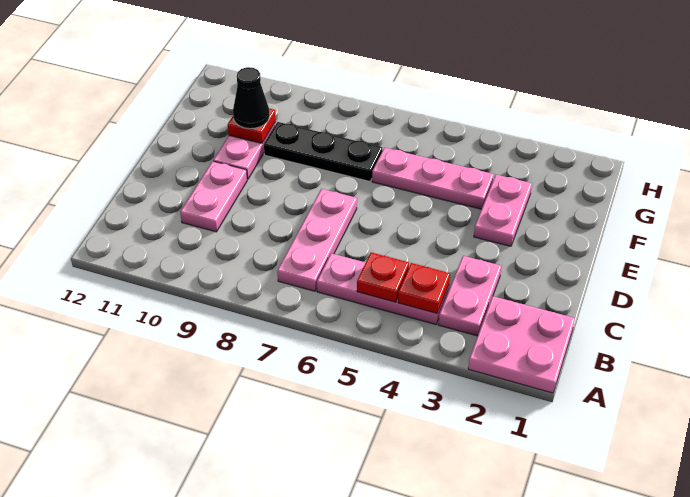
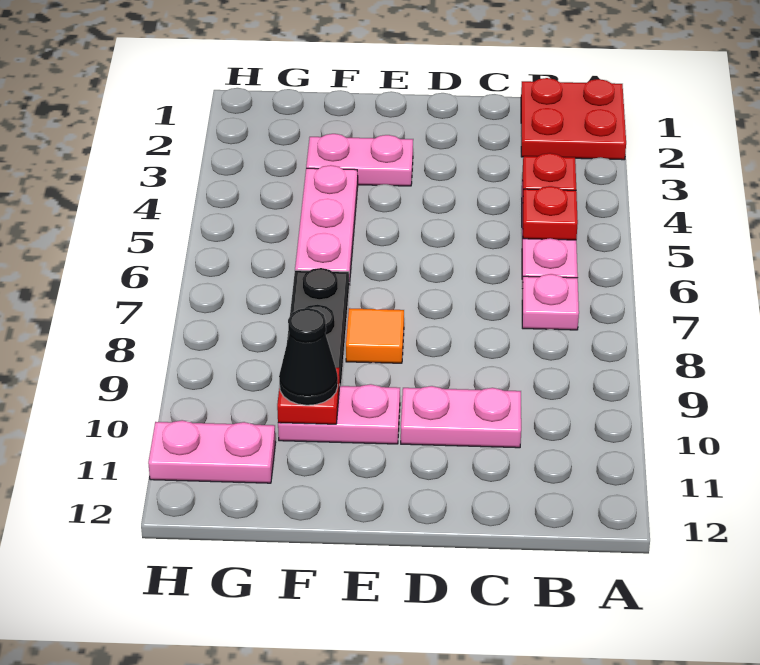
pink plate A1:B2 level 1 -> red plate A1:B2 level 1
pink plate B3:C3 level 1 -> pink plate G11:H11 level 1
pink plate B7:D7 level 1 -> pink plate B7 level 1
none -> orange tile E8 level 1

